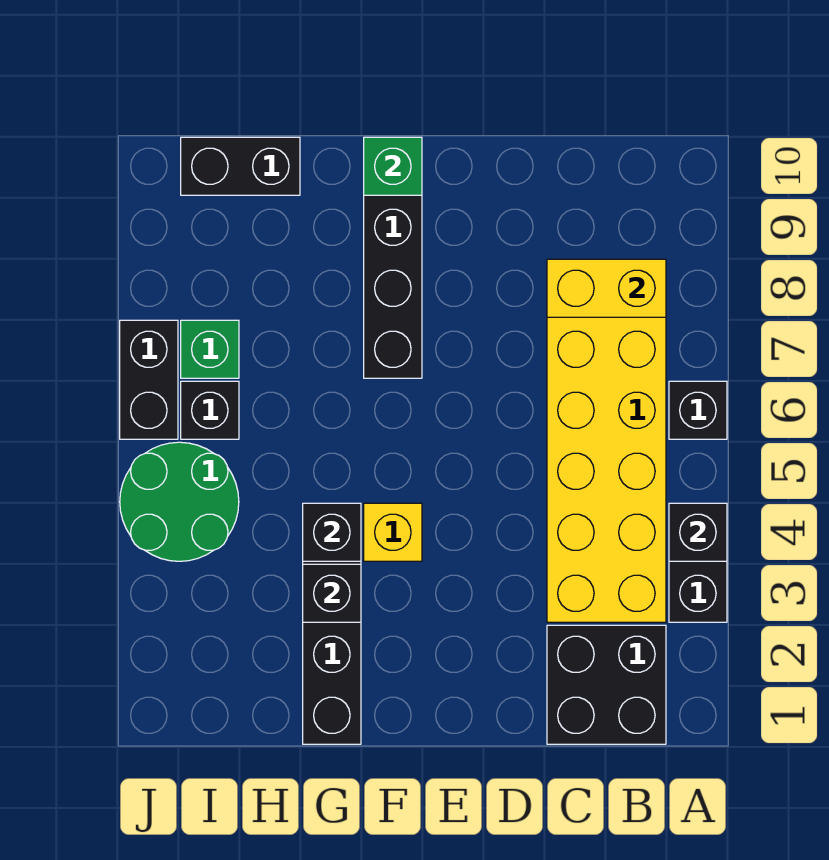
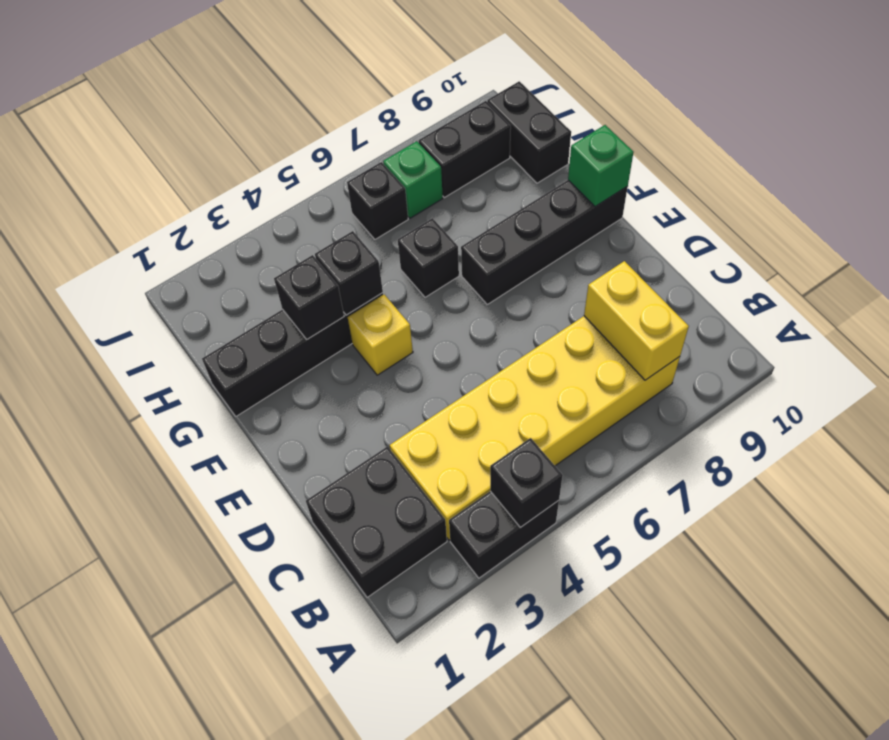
black brick A6 level 1 -> black brick G6 level 1
green round brick I4:J5 level 1 -> none
black brick J6:J7 level 1 -> black brick I8:I9 level 1

